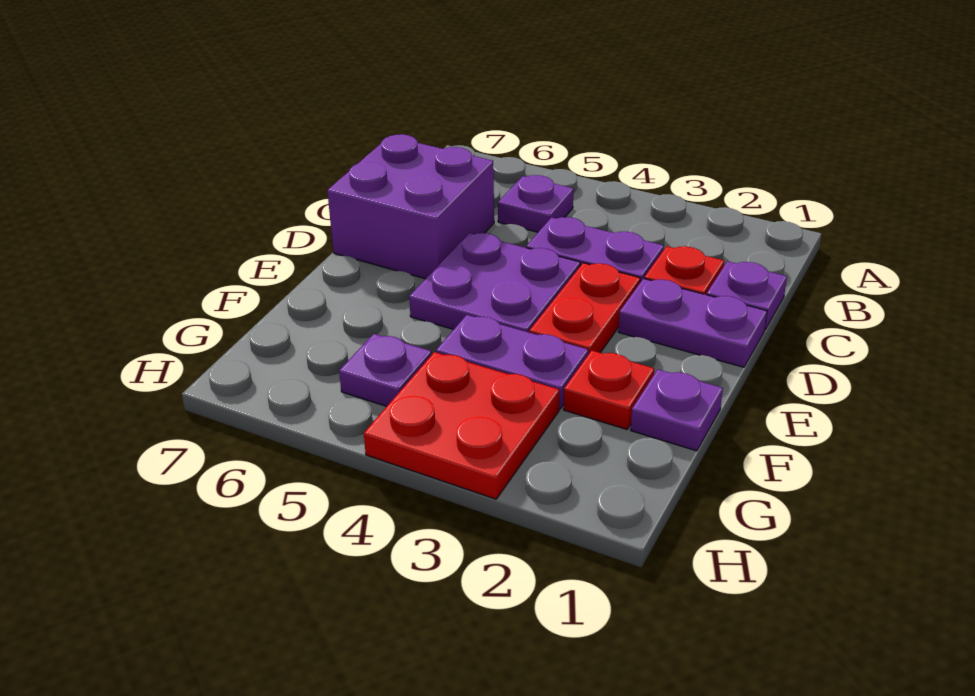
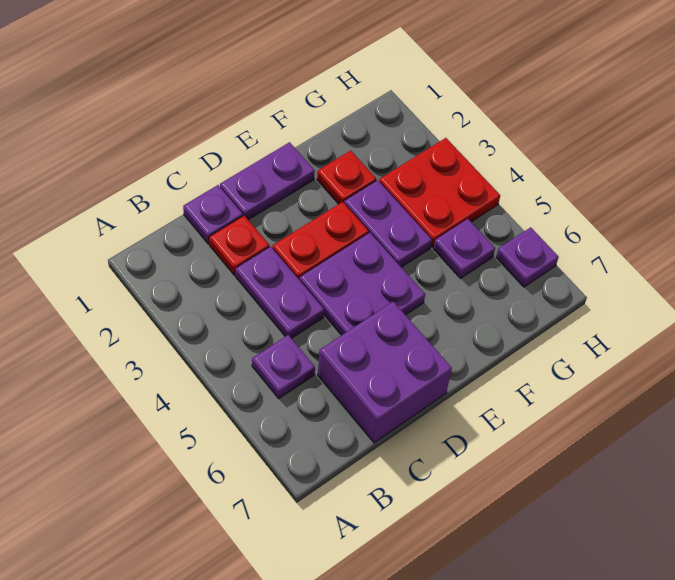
purple plate D1:D2 level 1 -> purple plate D1:E1 level 1
purple plate F1 level 1 -> purple plate H6 level 1

